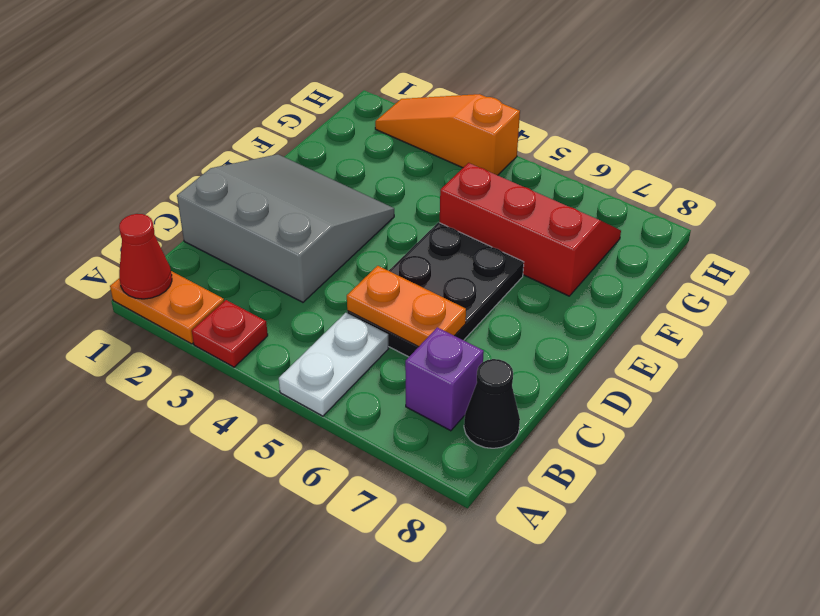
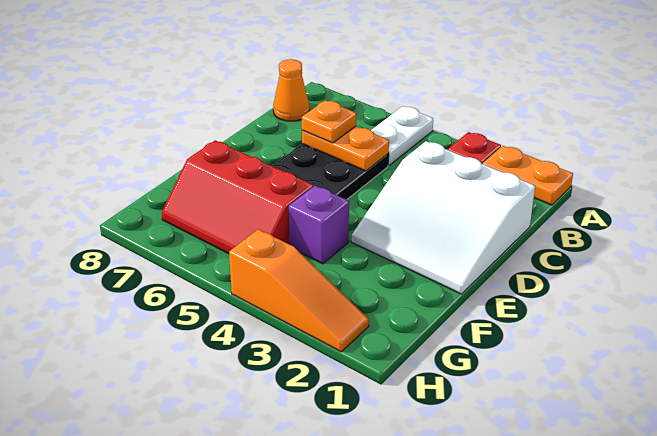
red cone A1 level 2 -> none
purple brick B7 level 1 -> purple brick F4 level 1
black cone B8 level 1 -> orange cone B8 level 1
grey slope C1:E3 level 1 top C -> white slope C1:E3 level 1 top C
none -> orange plate C6 level 3

